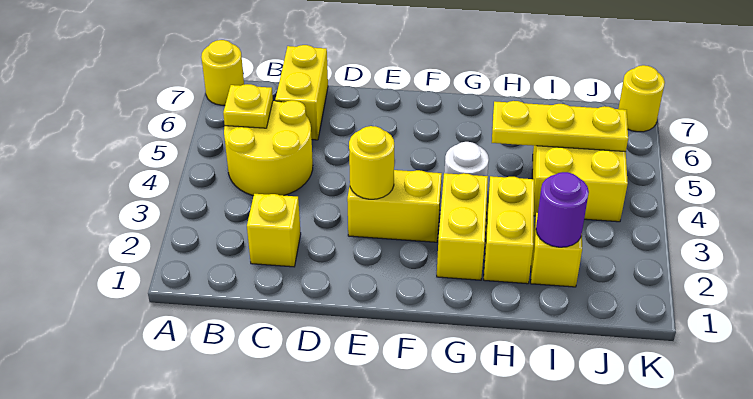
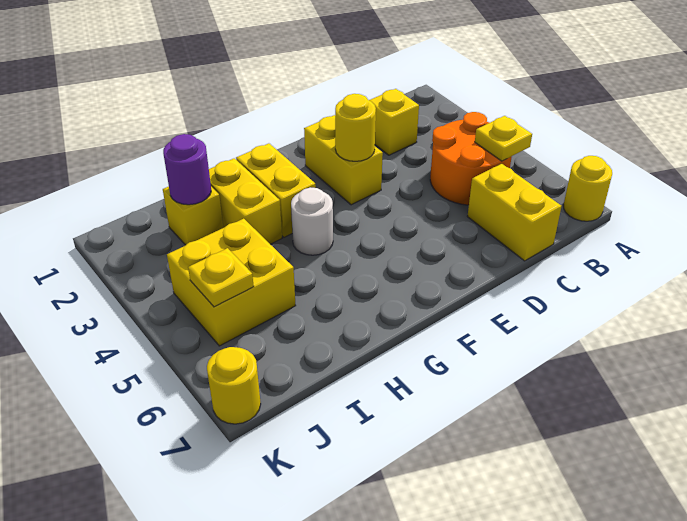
yellow round brick B4:C5 level 1 -> orange round brick B4:C5 level 1
yellow brick E3:F3 level 1 -> yellow brick E2:E3 level 1
yellow plate H5:J5 level 2 -> yellow plate J5 level 2

